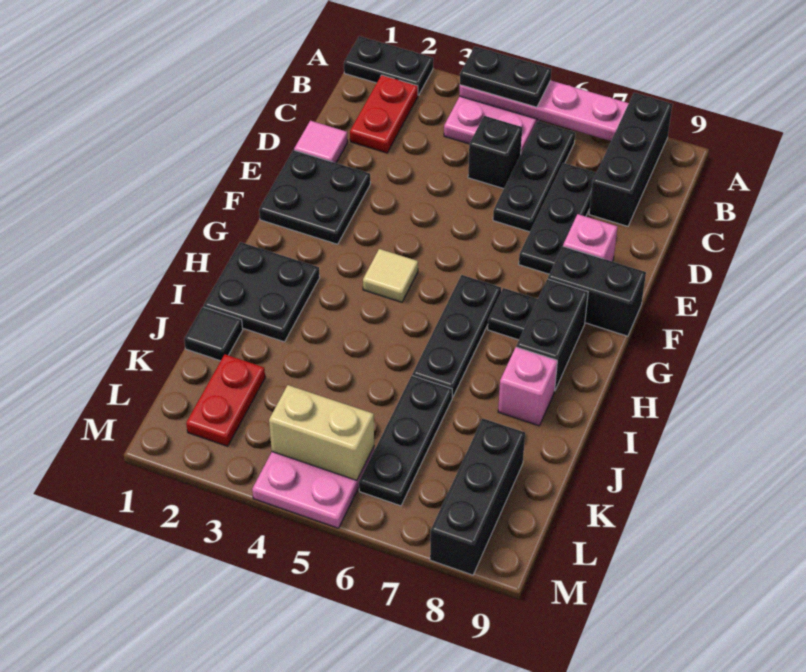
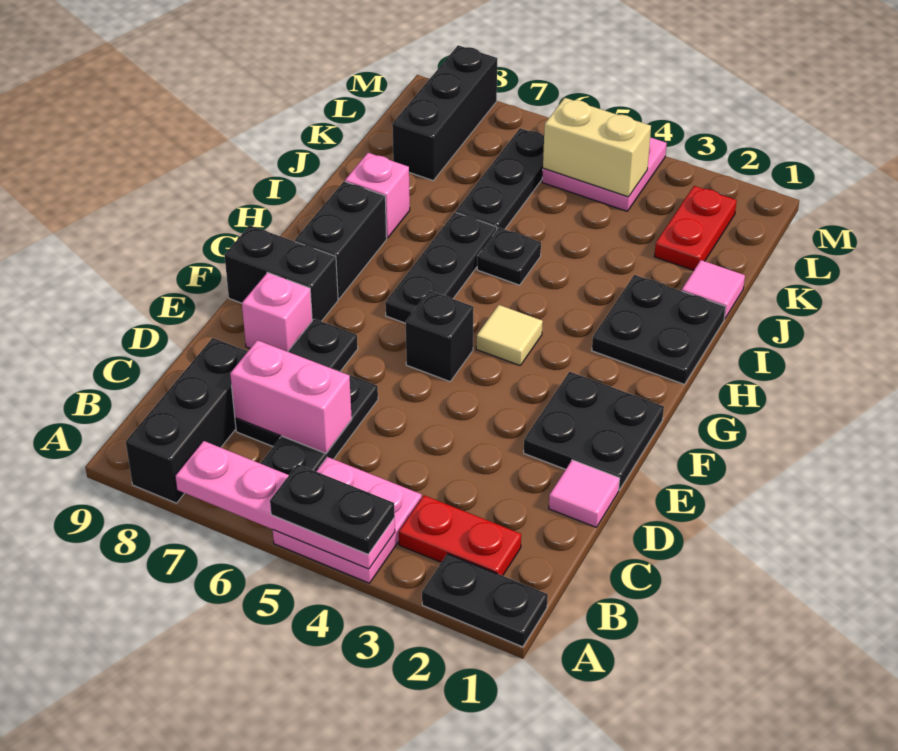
red plate B2:C2 level 1 -> red plate B2:B3 level 1
black brick C5 level 1 -> black brick F5 level 1
none -> pink brick C6:C7 level 2
black plate G7 level 1 -> black plate I5 level 1
black tile J1 level 1 -> pink tile J1 level 1

